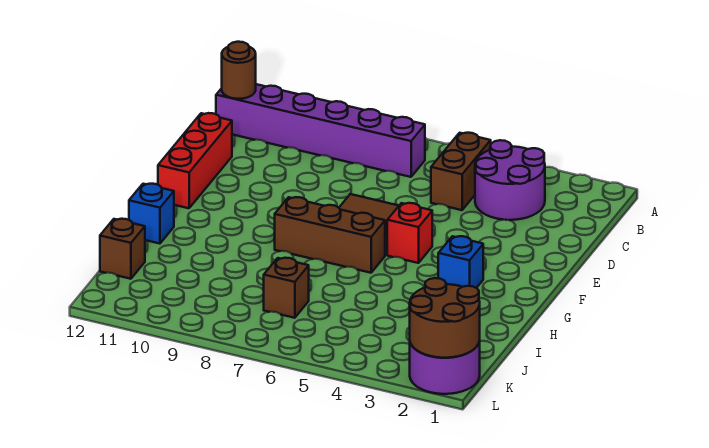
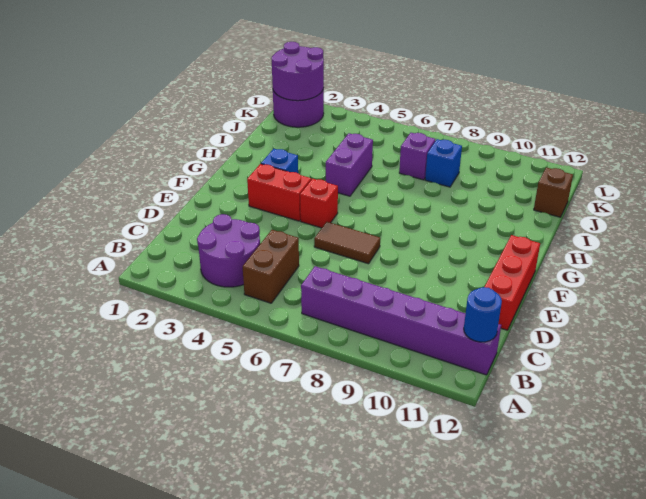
brown round brick B12 level 2 -> blue round brick B12 level 2
none -> red brick F3:F4 level 1
brown brick G6:G8 level 1 -> none
none -> purple brick H5:I5 level 1
blue brick H12 level 1 -> blue brick J8 level 1
brown brick J7 level 1 -> purple brick J7 level 1
brown round brick K1:L2 level 2 -> purple round brick K1:L2 level 2

